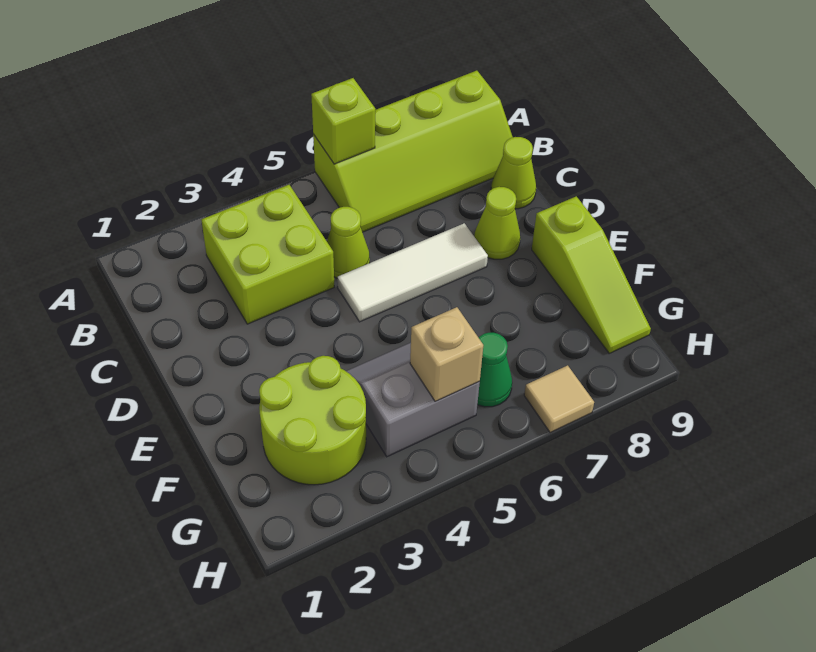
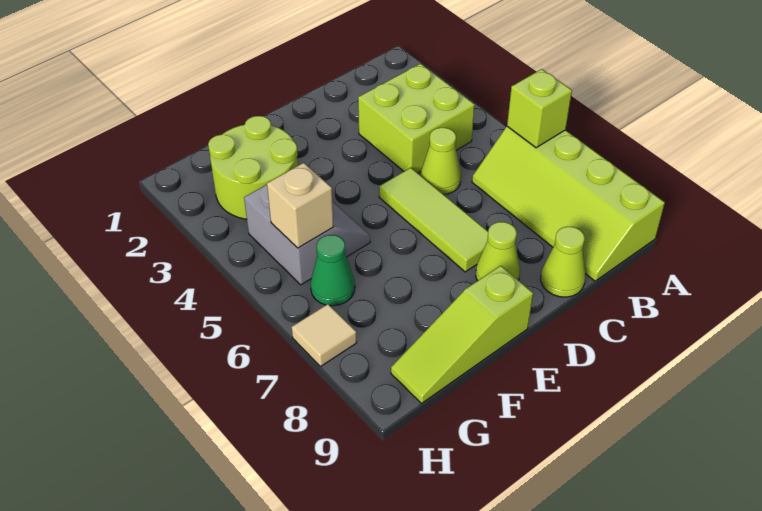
white tile D5:D7 level 1 -> lime tile D5:D7 level 1

